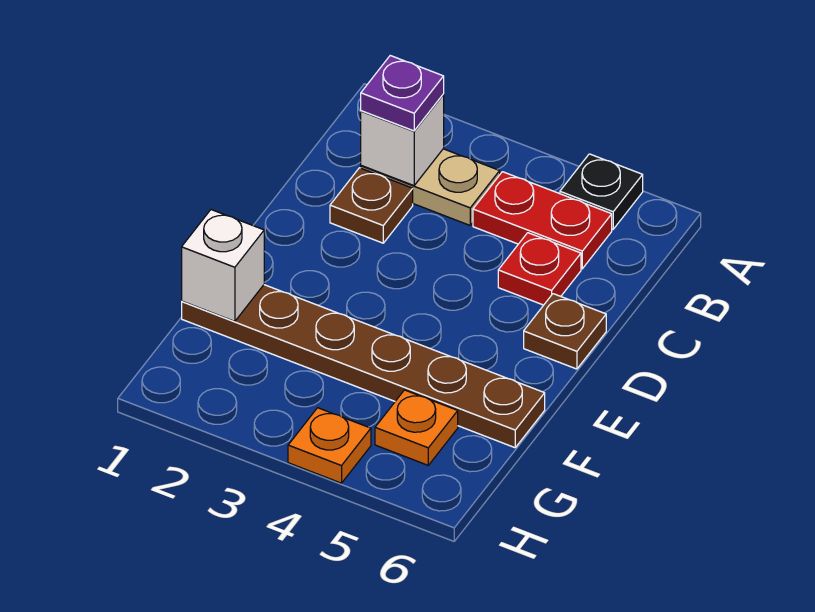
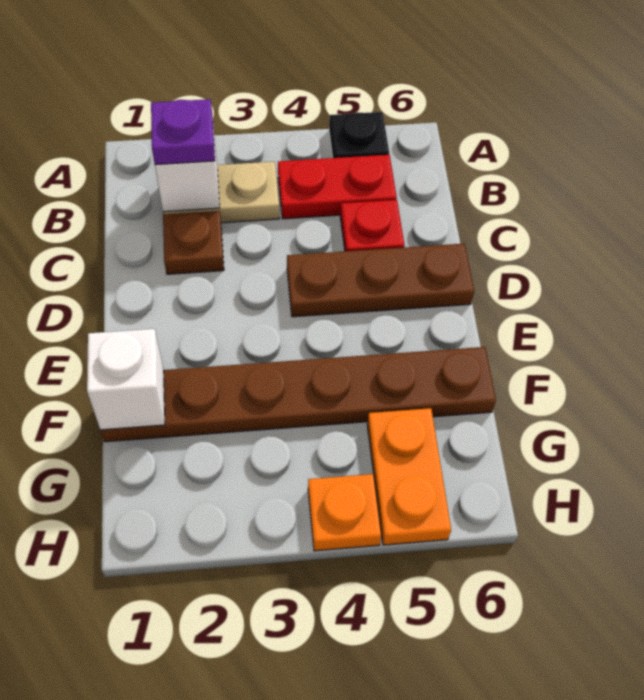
brown plate D6 level 1 -> brown plate D4:D6 level 1
orange plate G5 level 1 -> orange plate G5:H5 level 1

